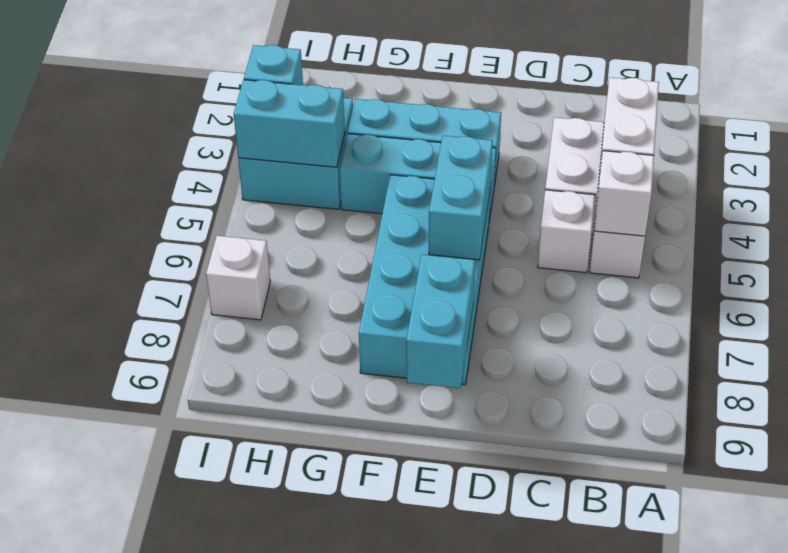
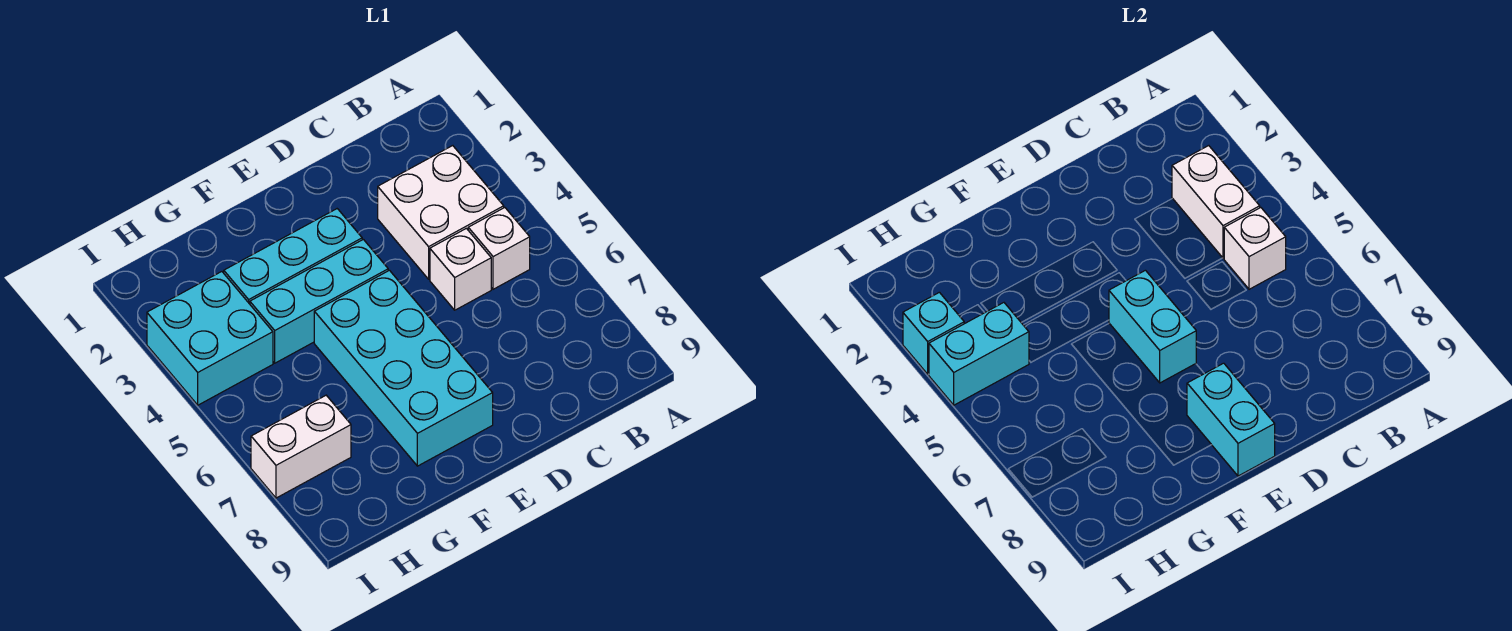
white brick I7 level 1 -> white brick H7:I7 level 1

